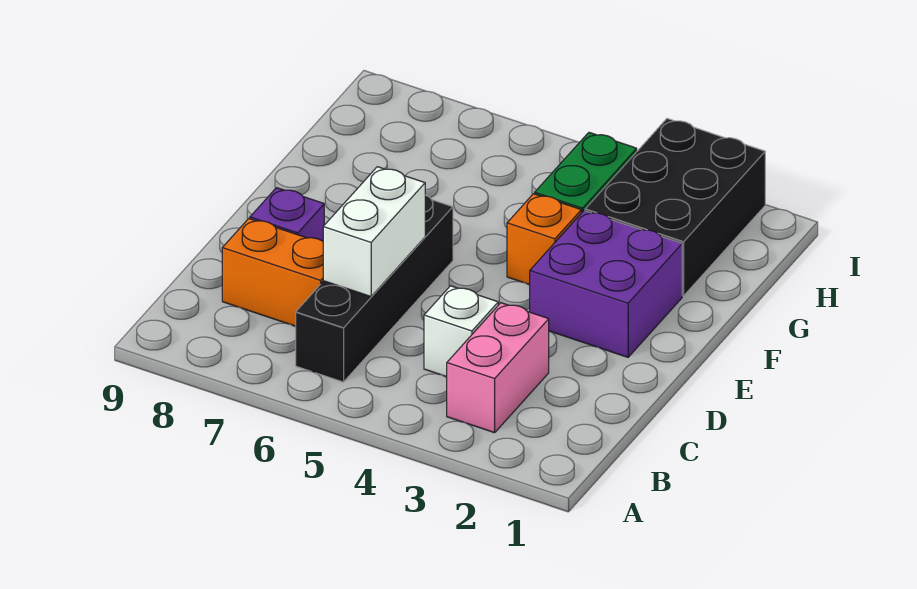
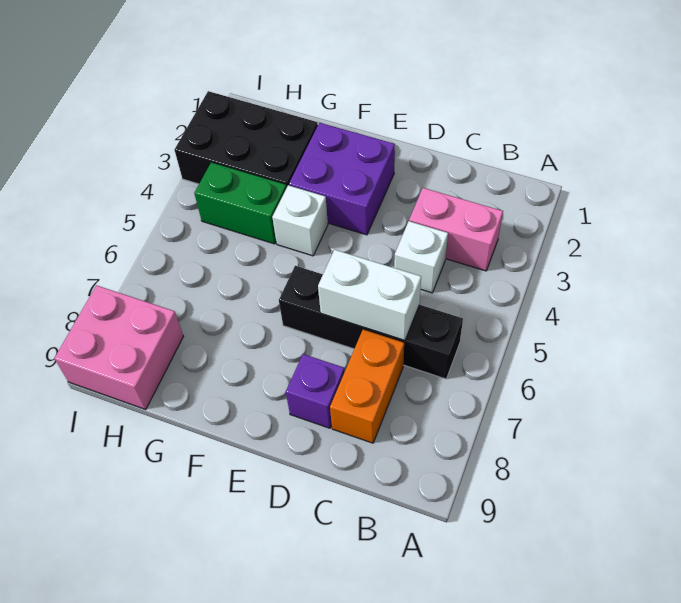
orange brick F4 level 1 -> white brick F4 level 1
none -> pink brick H8:I9 level 1

